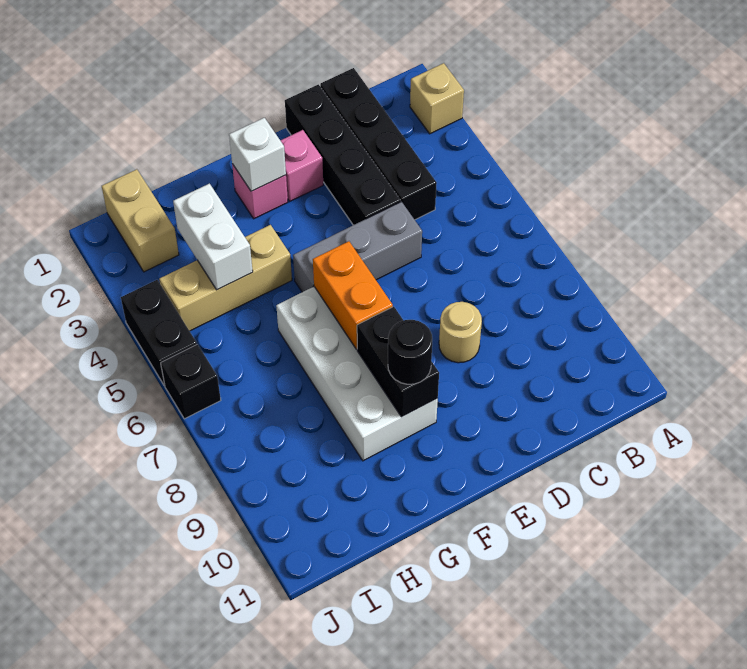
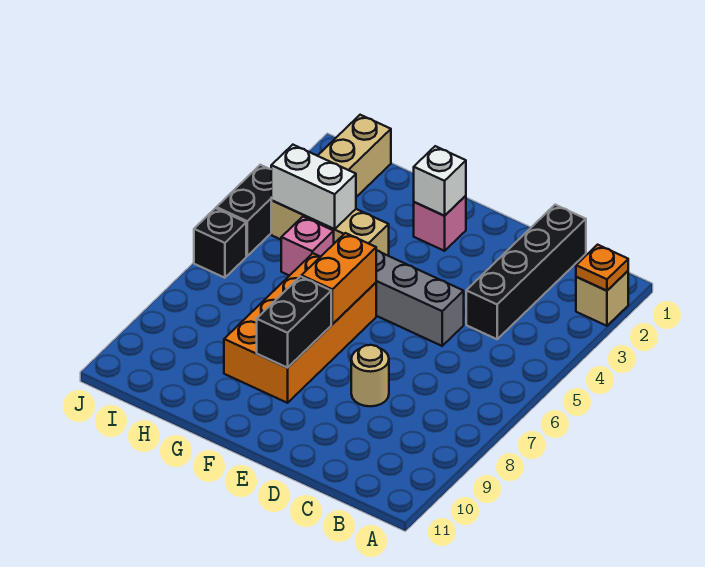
none -> orange plate A2 level 2
black brick D1:D4 level 1 -> none
pink brick E2 level 1 -> pink brick H5 level 1
white brick F6:G9 level 1 -> orange brick F6:G9 level 1
black round brick F9 level 3 -> none
white brick H3:H4 level 2 -> white brick H4:I4 level 2

